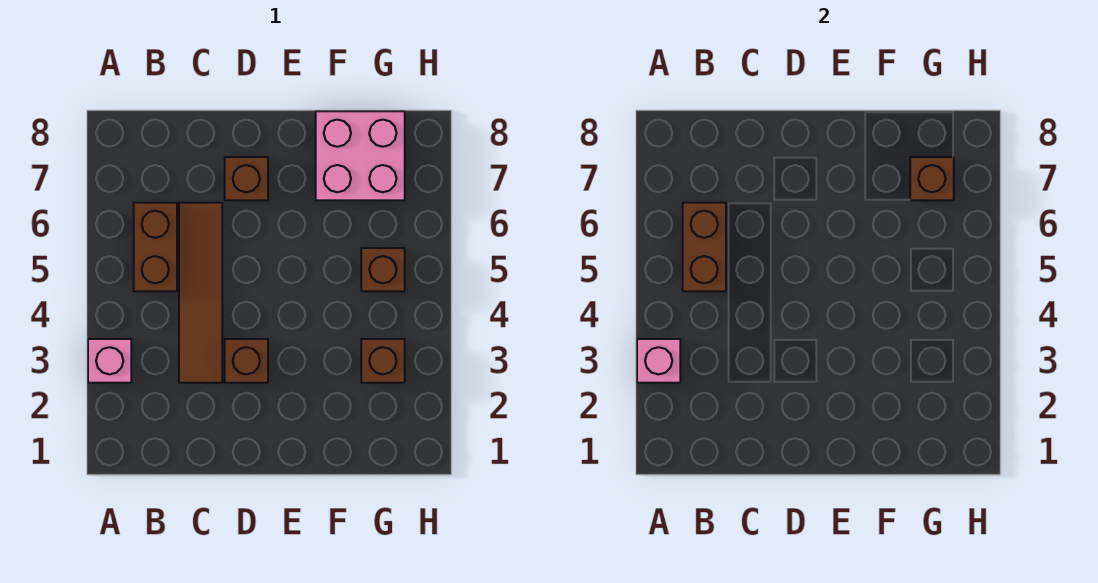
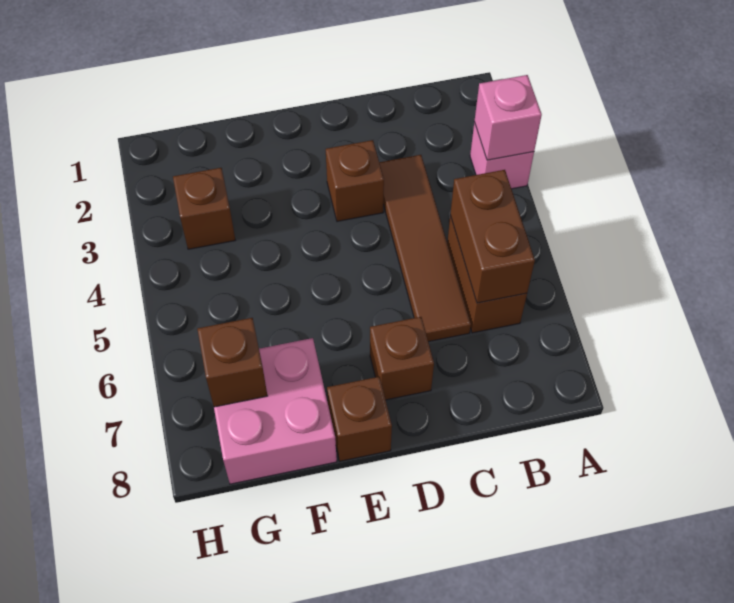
brown brick G5 level 1 -> brown brick E8 level 1

